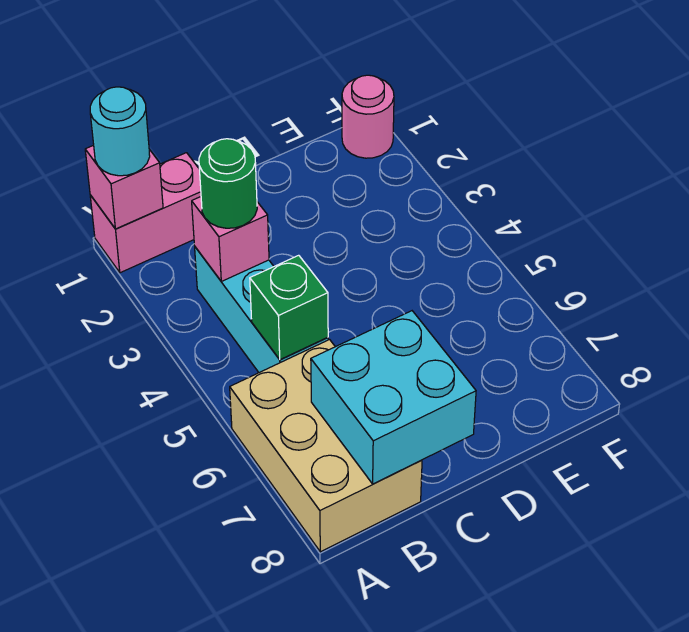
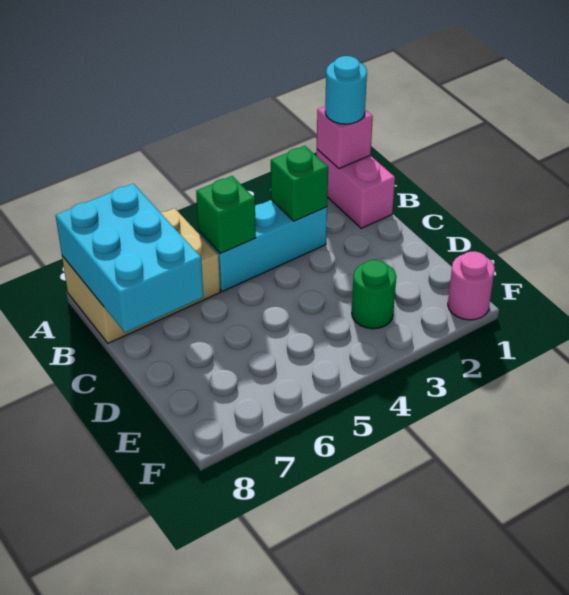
pink brick B3 level 2 -> green brick B3 level 2
green round brick B3 level 3 -> green round brick E3 level 1
cyan brick B7:C8 level 2 -> cyan brick A7:C8 level 2

